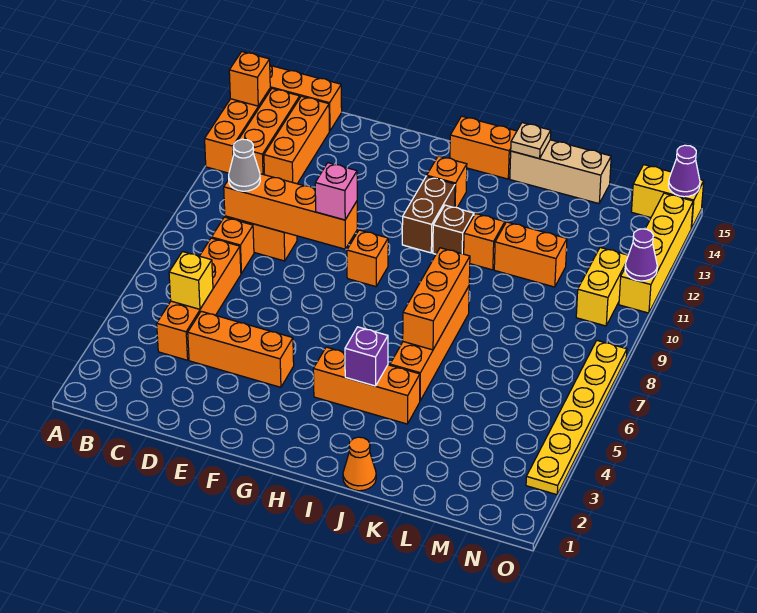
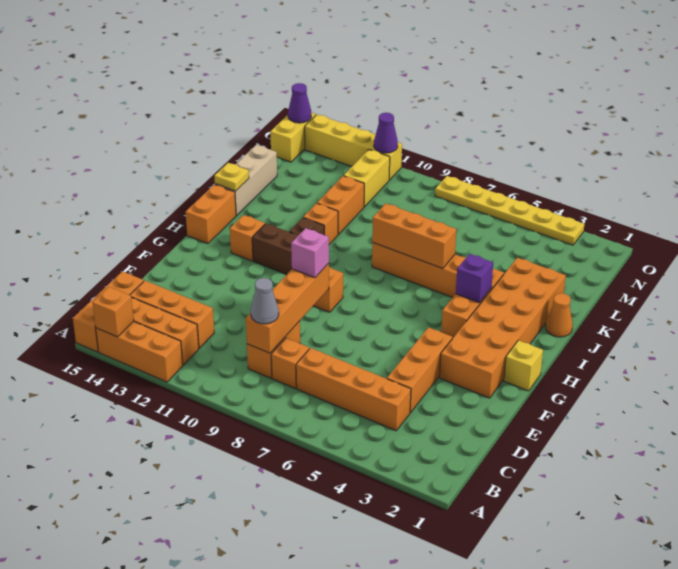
yellow brick C5 level 2 -> yellow brick G1 level 1
none -> orange brick F2:K3 level 1
tan plate J15 level 2 -> yellow plate J15 level 2
yellow brick N10:N11 level 1 -> yellow brick M11:N11 level 1

